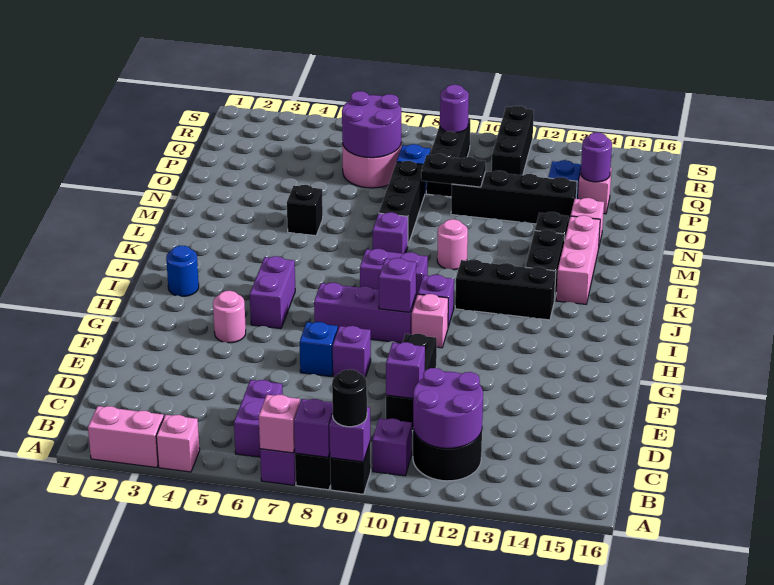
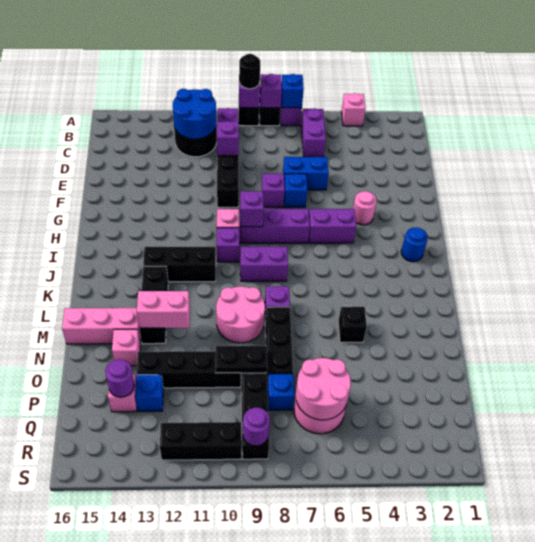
pink brick A2:A3 level 1 -> pink brick M12:M13 level 2
pink brick A7 level 2 -> blue brick A7 level 2
purple round brick B11:C12 level 2 -> blue round brick B11:C12 level 2
none -> blue brick E6:E7 level 1
purple brick H5:I5 level 1 -> purple brick H5:H6 level 1
pink brick K14:M14 level 1 -> pink brick M14:M16 level 1
pink round brick L10 level 1 -> pink round brick L9:M10 level 1
purple round brick P6:Q7 level 2 -> pink round brick P6:Q7 level 2
black brick Q11:S11 level 1 -> black brick R10:R12 level 1

